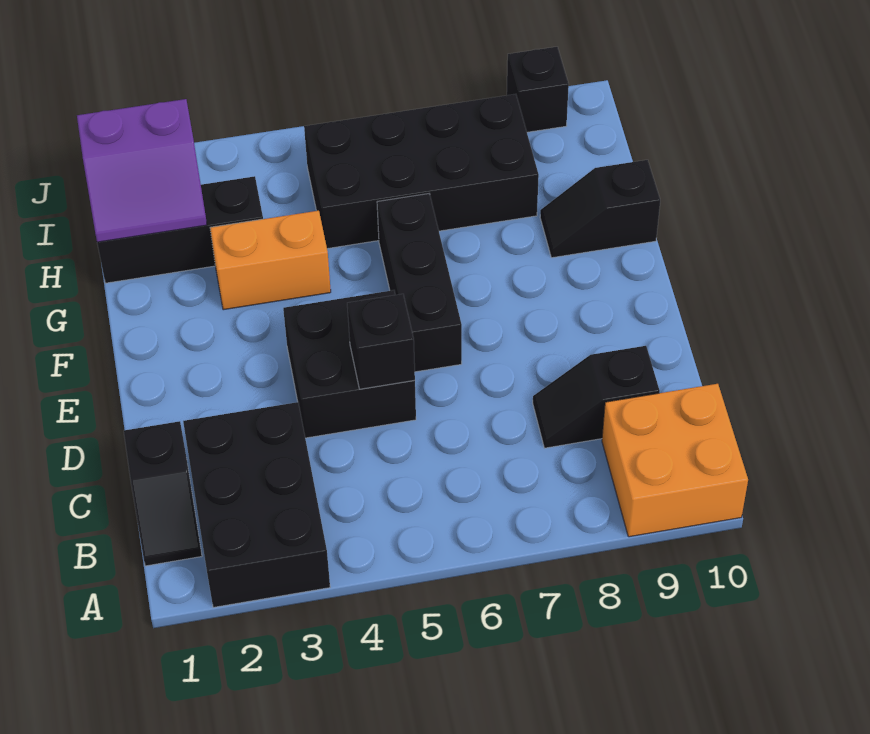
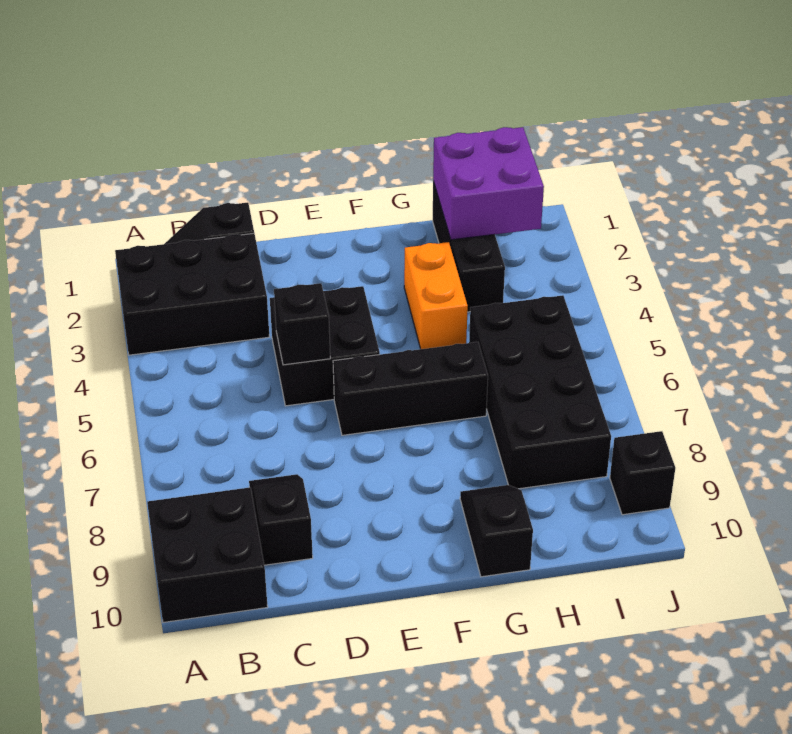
orange brick A9:B10 level 1 -> black brick A9:B10 level 1
purple slope H1:I2 level 2 top I -> purple brick H1:I2 level 2

